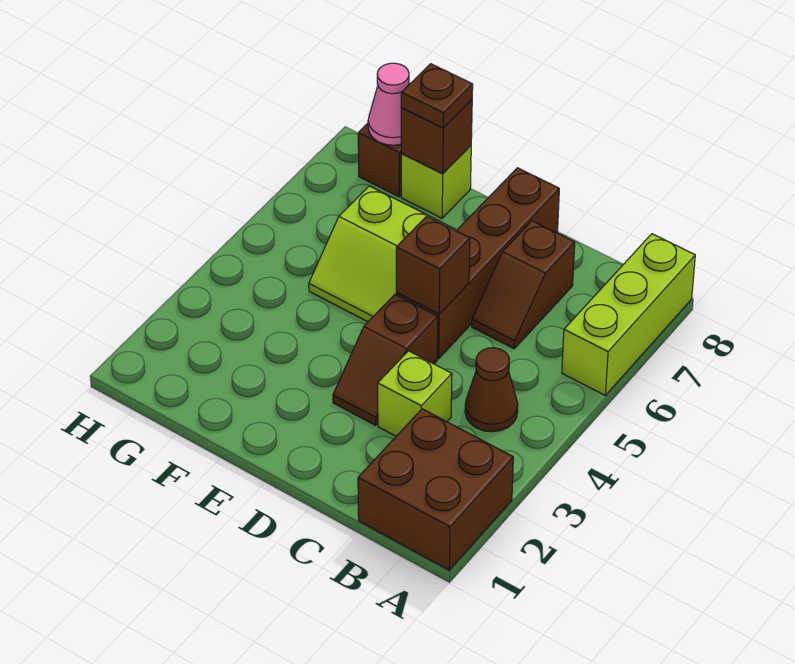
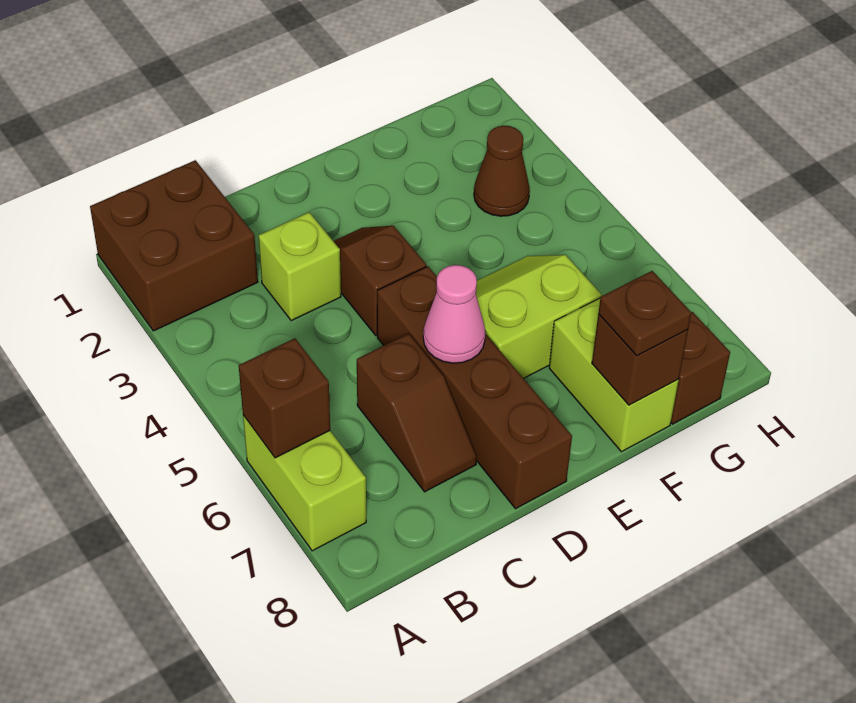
lime brick A6:A8 level 1 -> lime brick A6:A7 level 1
brown cone B4 level 1 -> brown cone G3 level 1
brown slope C6:C7 level 1 top 7 -> brown slope C6:C7 level 1 top 6
brown brick D5 level 2 -> brown brick A6 level 2
lime brick F8 level 1 -> lime brick F7:F8 level 1
pink cone G8 level 2 -> pink cone D6 level 2

